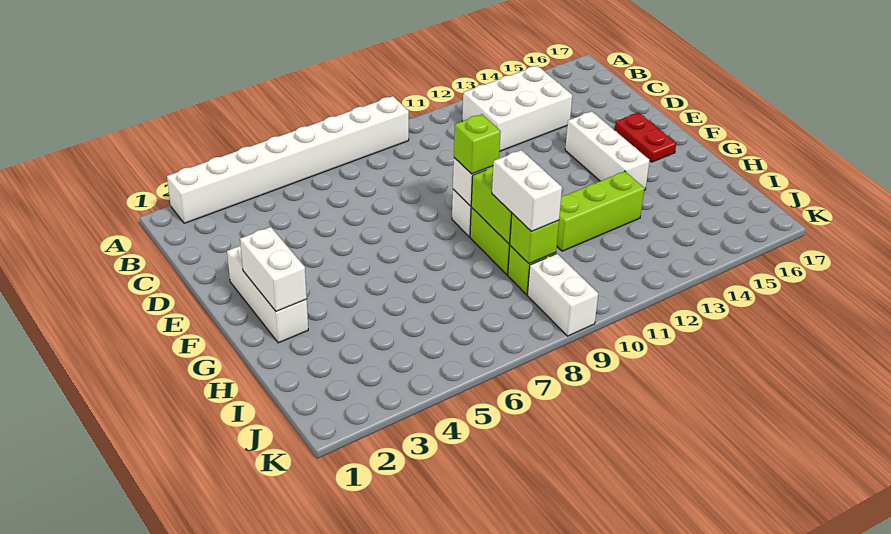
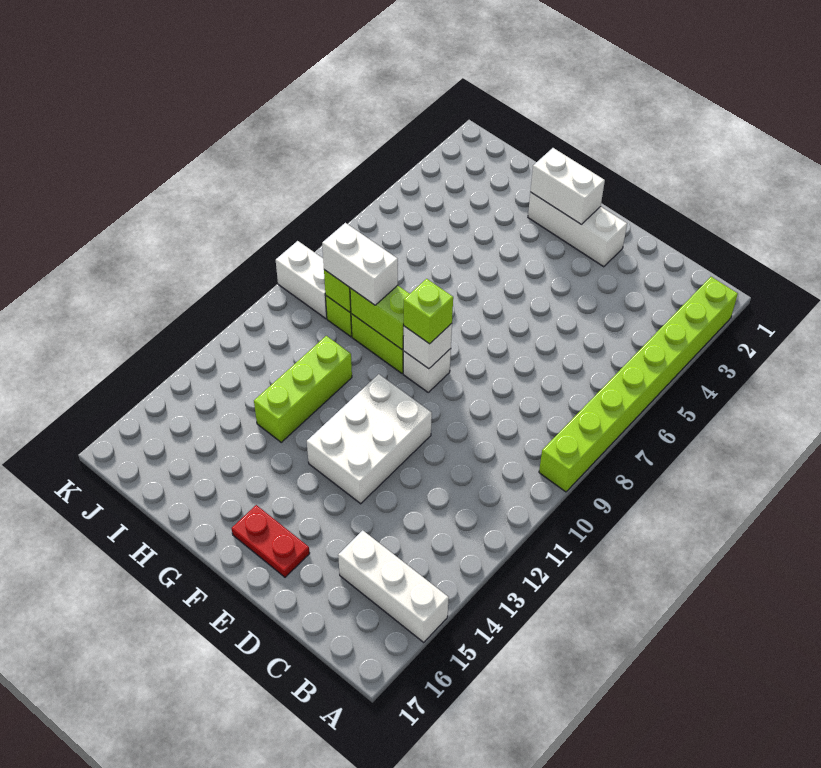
white brick A2:A9 level 1 -> lime brick A2:A9 level 1
white brick B12:C14 level 1 -> white brick E11:F13 level 1
white brick E14:G14 level 1 -> white brick A15:C15 level 1

